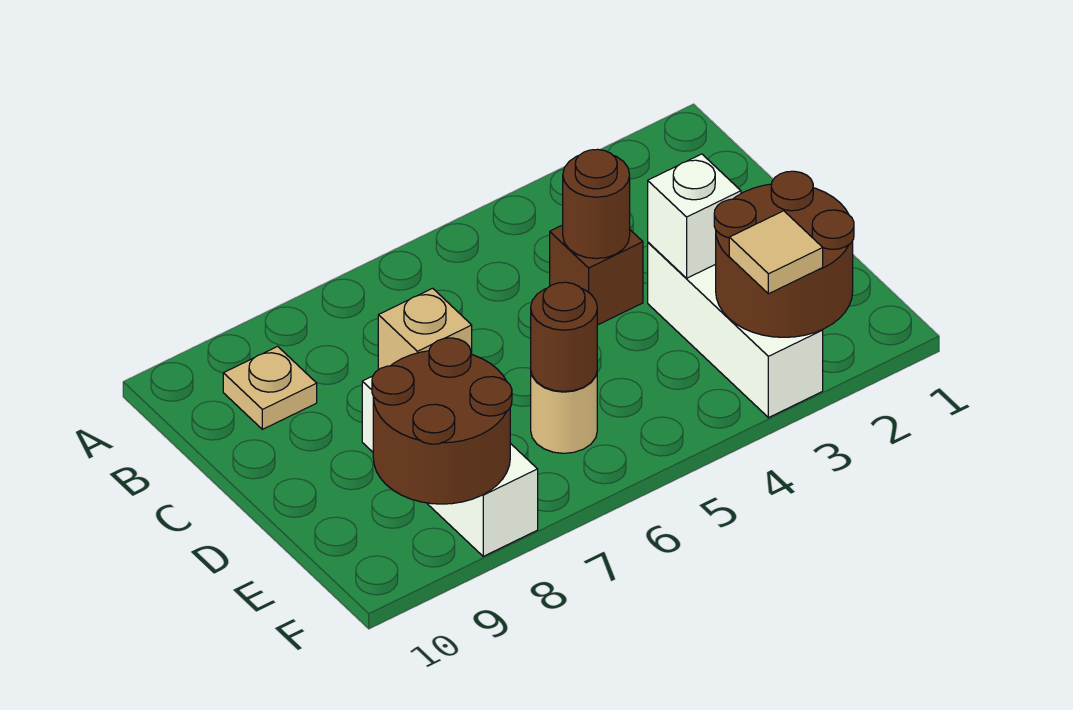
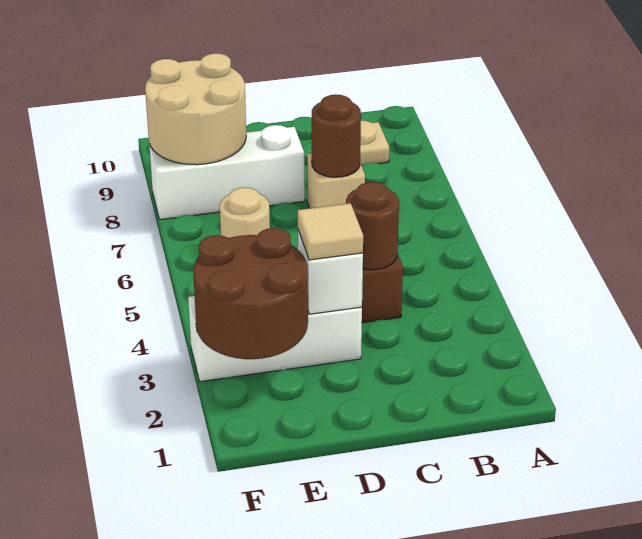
brown round brick E6 level 2 -> brown round brick C7 level 2
brown round brick E8:F9 level 2 -> tan round brick E8:F9 level 2
tan tile F3 level 3 -> tan tile D3 level 3

